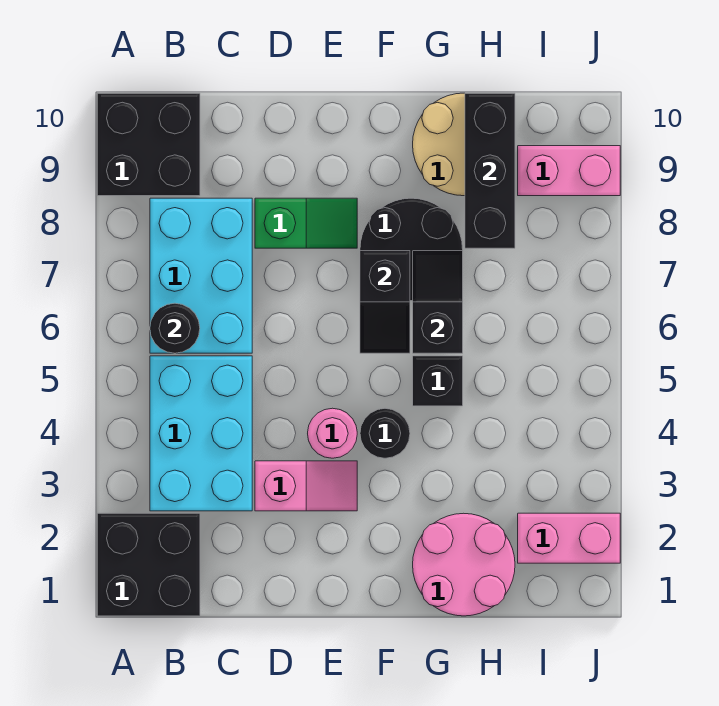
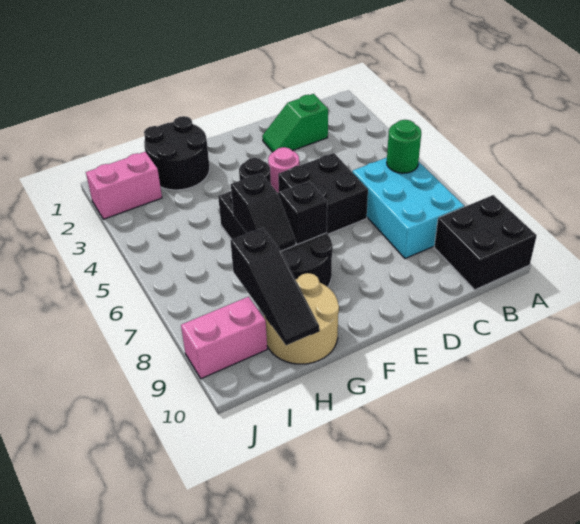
black brick A1:B2 level 1 -> black brick D5:E6 level 1
cyan brick B3:C5 level 1 -> none
black round brick B6 level 2 -> green round brick B6 level 2
pink slope D3:E3 level 1 top D -> none
green slope D8:E8 level 1 top D -> green slope C2:D2 level 1 top C
pink round brick G1:H2 level 1 -> black round brick G1:H2 level 1
black brick H8:H10 level 2 -> black slope H8:H10 level 2 top 8

